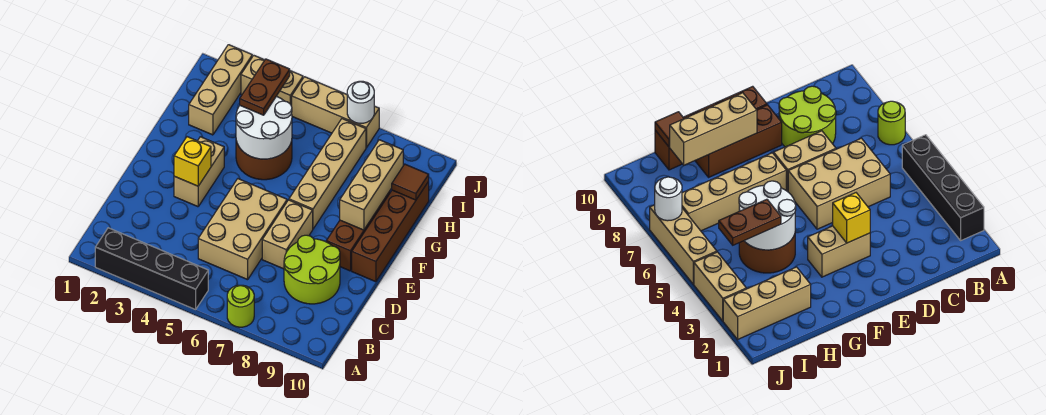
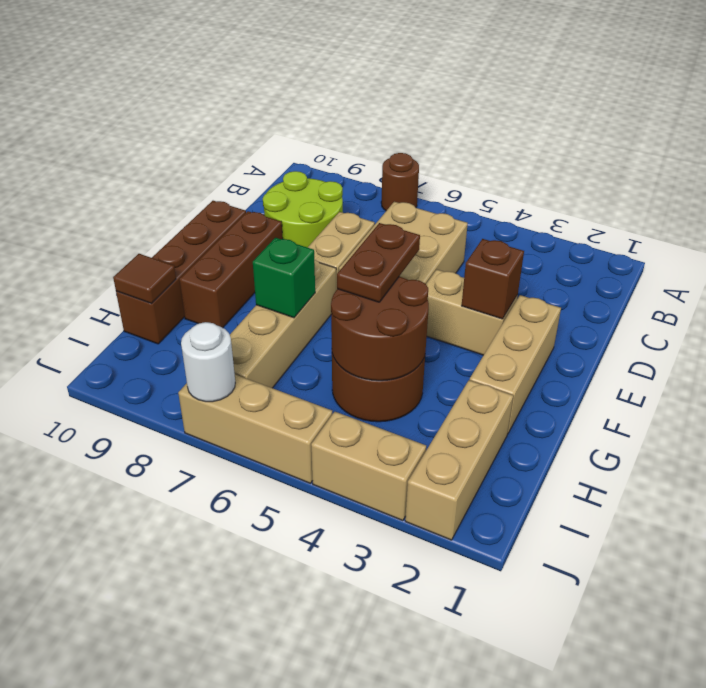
black brick A2:A5 level 1 -> none
lime round brick A7 level 1 -> brown round brick A7 level 1
tan brick E3:F3 level 1 -> tan brick E3:E4 level 1
yellow brick E3 level 2 -> brown brick E3 level 2
tan brick F9:H9 level 2 -> tan brick E2:G2 level 1
white round brick G4:H5 level 2 -> brown round brick G4:H5 level 2
none -> green brick G7 level 2
brown plate H4:I4 level 3 -> brown plate F5:G5 level 3

